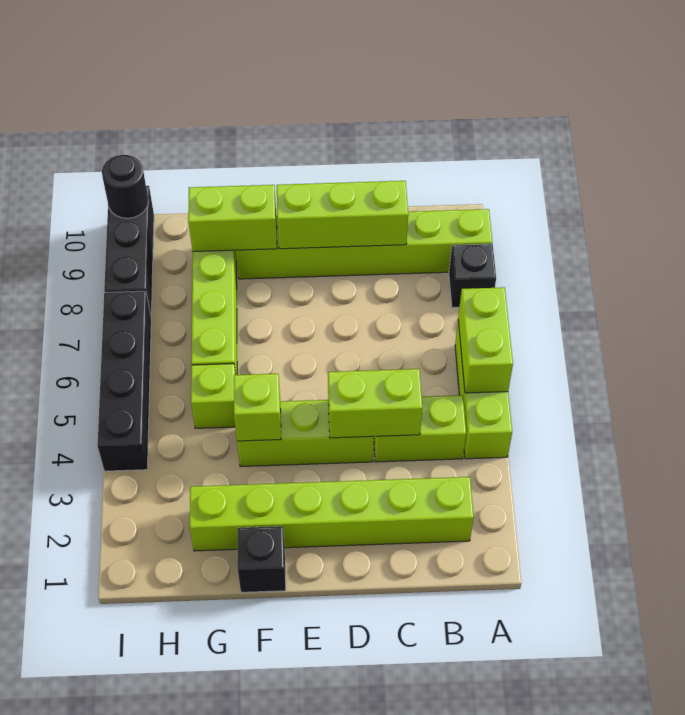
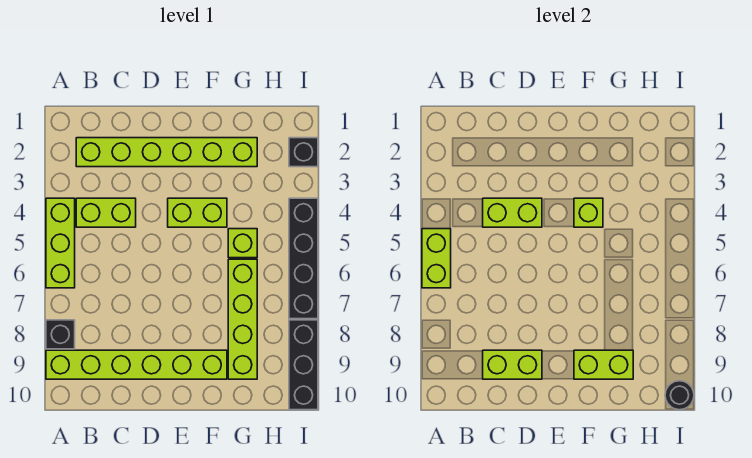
lime brick C9:E9 level 2 -> lime brick C9:D9 level 2
lime brick D4:F4 level 1 -> lime brick E4:F4 level 1
black brick F1 level 1 -> black brick I2 level 1

